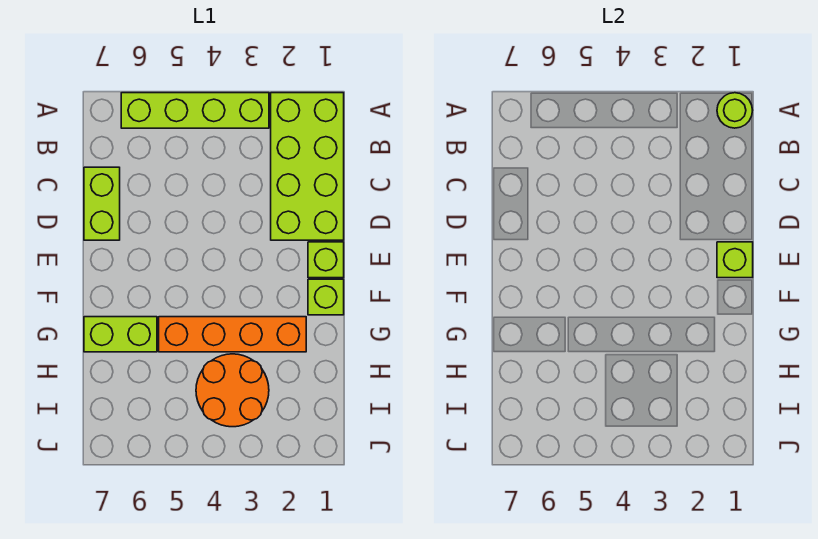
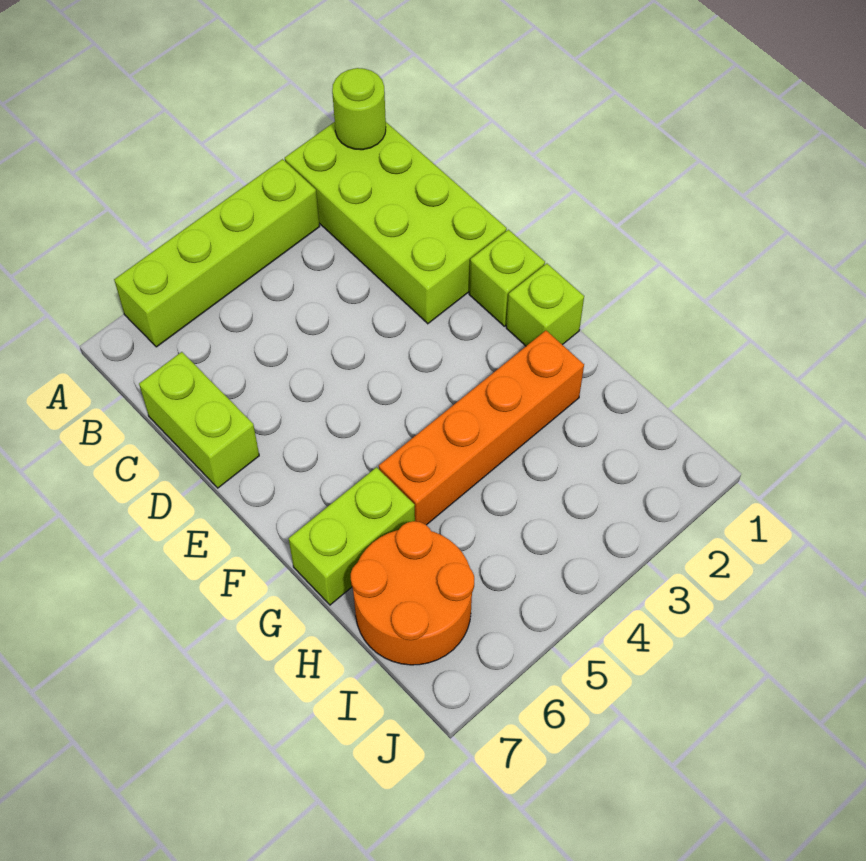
lime brick E1 level 2 -> none
orange round brick H3:I4 level 1 -> orange round brick H6:I7 level 1

